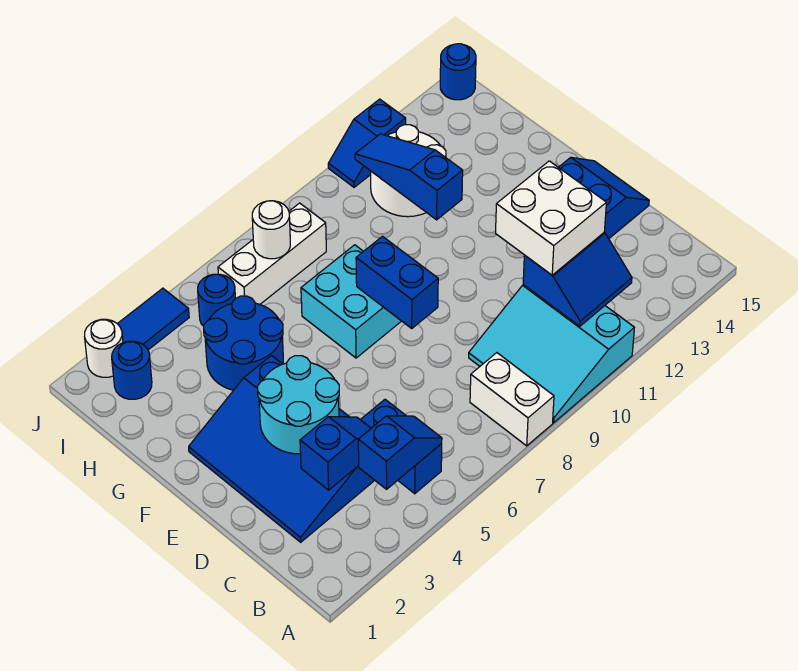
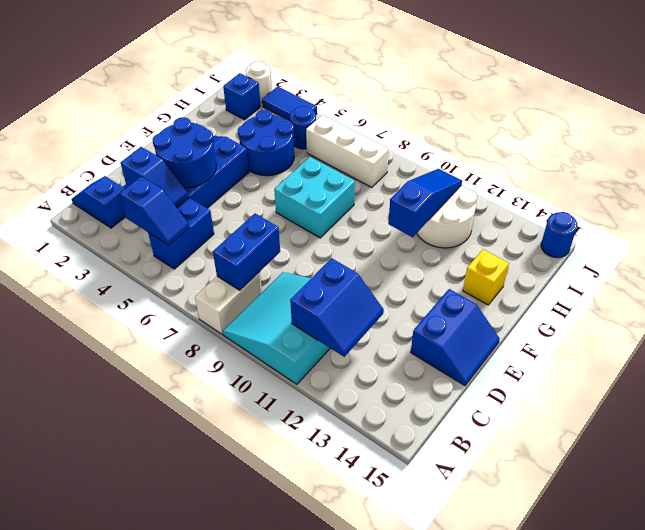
blue slope B11:C12 level 2 top C -> blue slope B11:C12 level 2 top 11
white brick C11:D12 level 3 -> none
cyan round brick D3:E4 level 2 -> blue round brick D3:E4 level 2
blue brick E8:F8 level 2 -> blue brick B8:C8 level 2
none -> yellow brick G14 level 1
blue round brick I2 level 1 -> blue brick I2 level 1
white round brick I7 level 2 -> none
blue slope J11:J12 level 1 top 12 -> blue slope B1:B2 level 1 top 2

